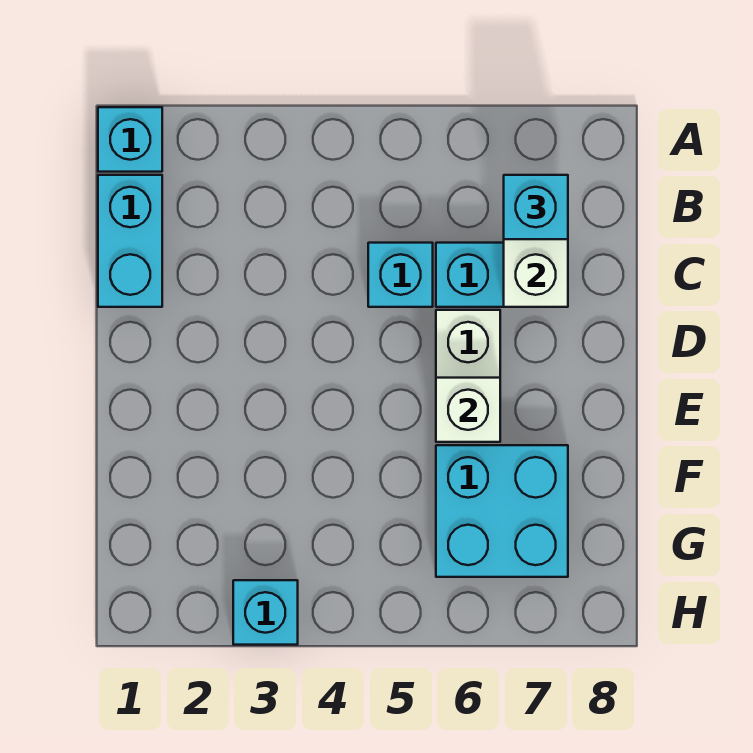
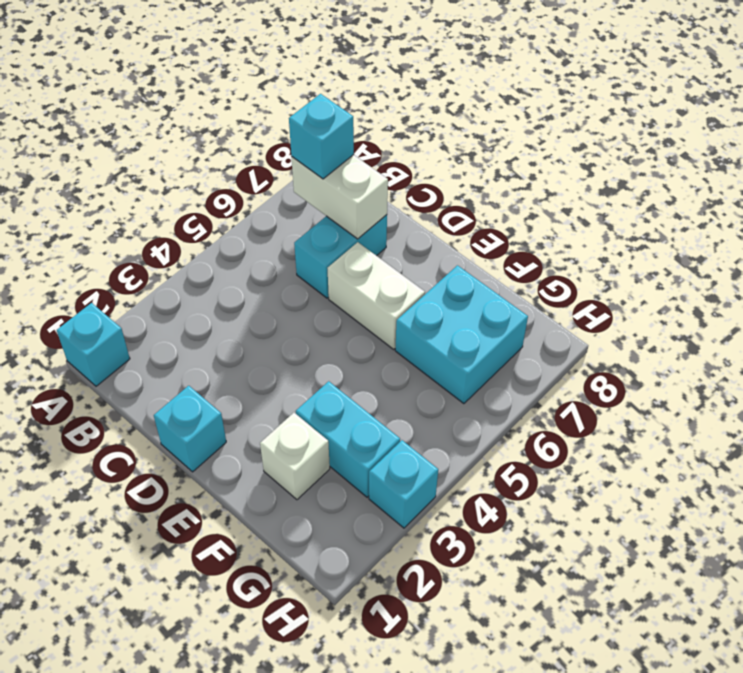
cyan brick B1:C1 level 1 -> cyan brick F3:G3 level 1
cyan brick C5 level 1 -> cyan brick D1 level 1
white brick E6 level 2 -> white brick F2 level 1

